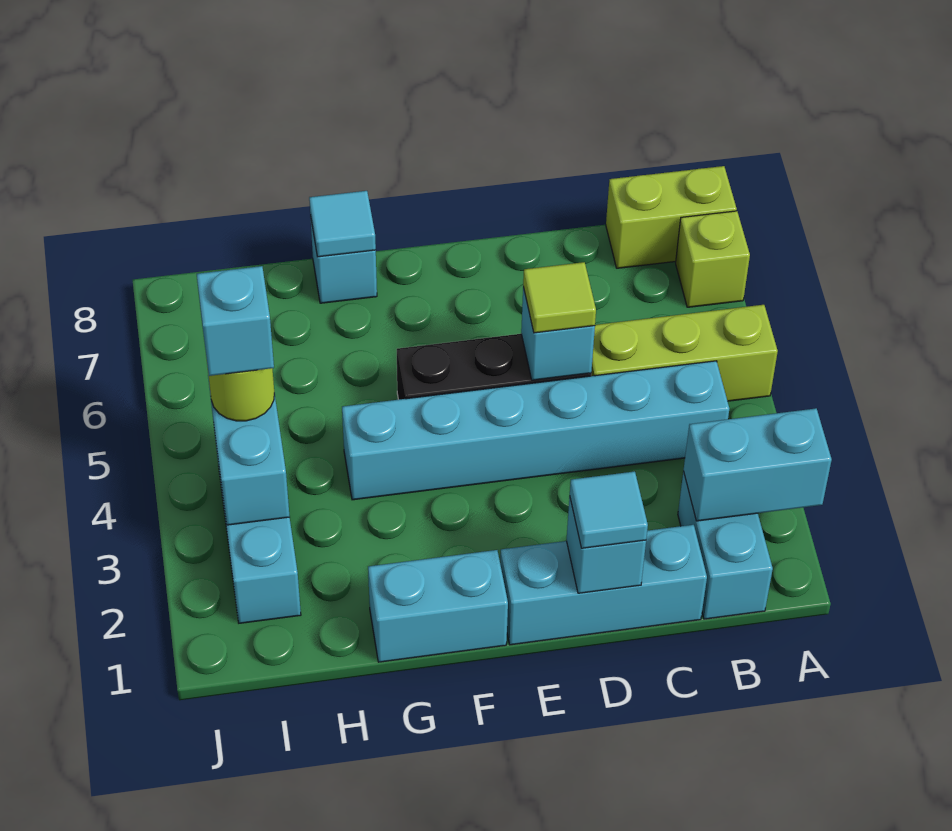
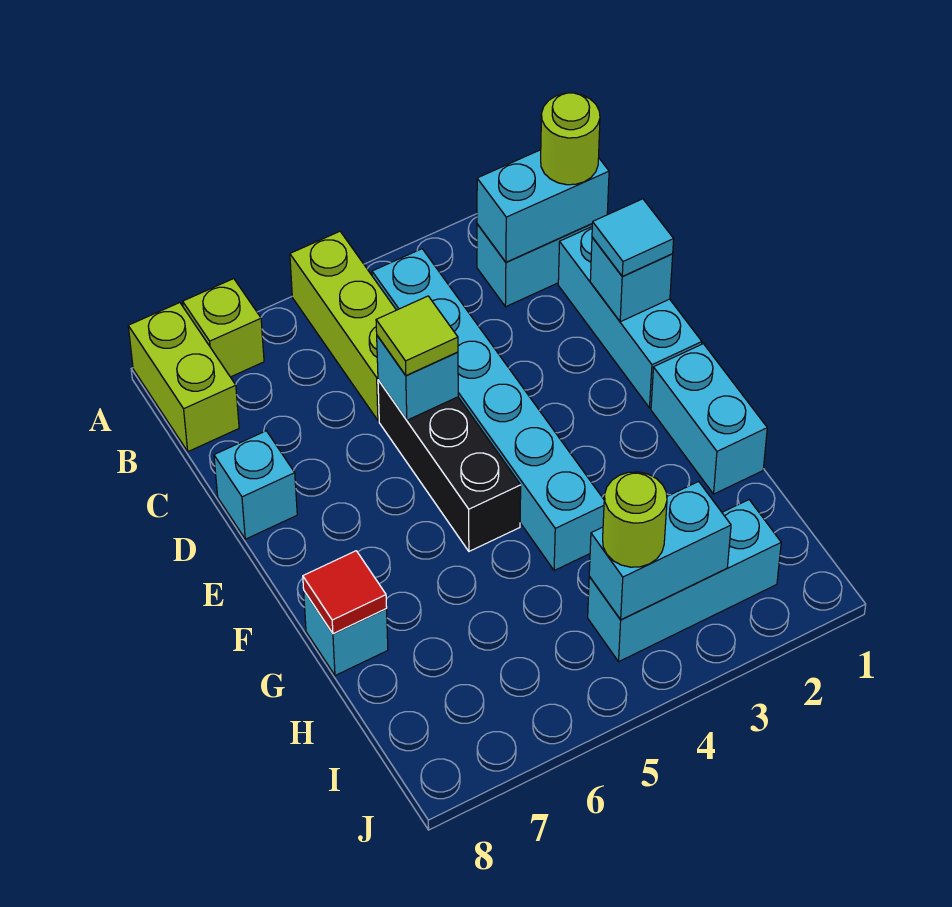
cyan brick A2:B2 level 2 -> cyan brick B1:B2 level 2
none -> lime round brick B1 level 3
cyan tile G8 level 2 -> red tile G8 level 2
cyan brick I4 level 4 -> cyan brick D8 level 1

